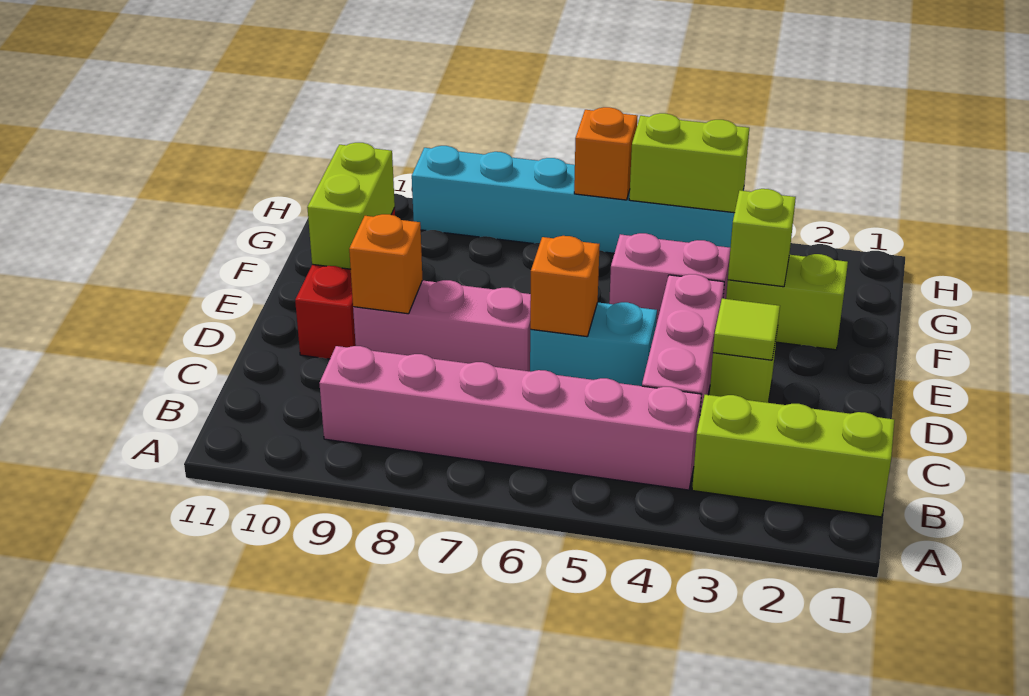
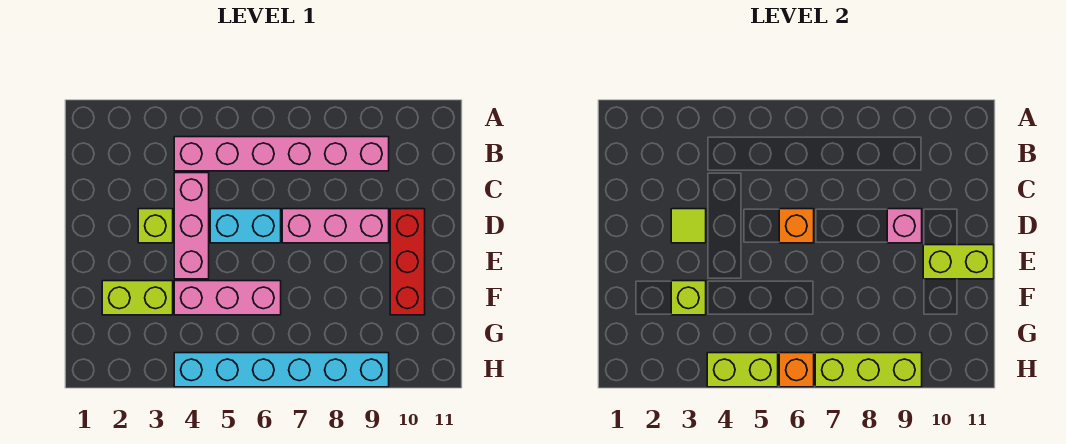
lime brick B1:B3 level 1 -> lime brick H7:H9 level 2
orange brick D9 level 2 -> pink brick D9 level 2
lime brick E10:F10 level 2 -> lime brick E10:E11 level 2
pink brick F4:F5 level 1 -> pink brick F4:F6 level 1

